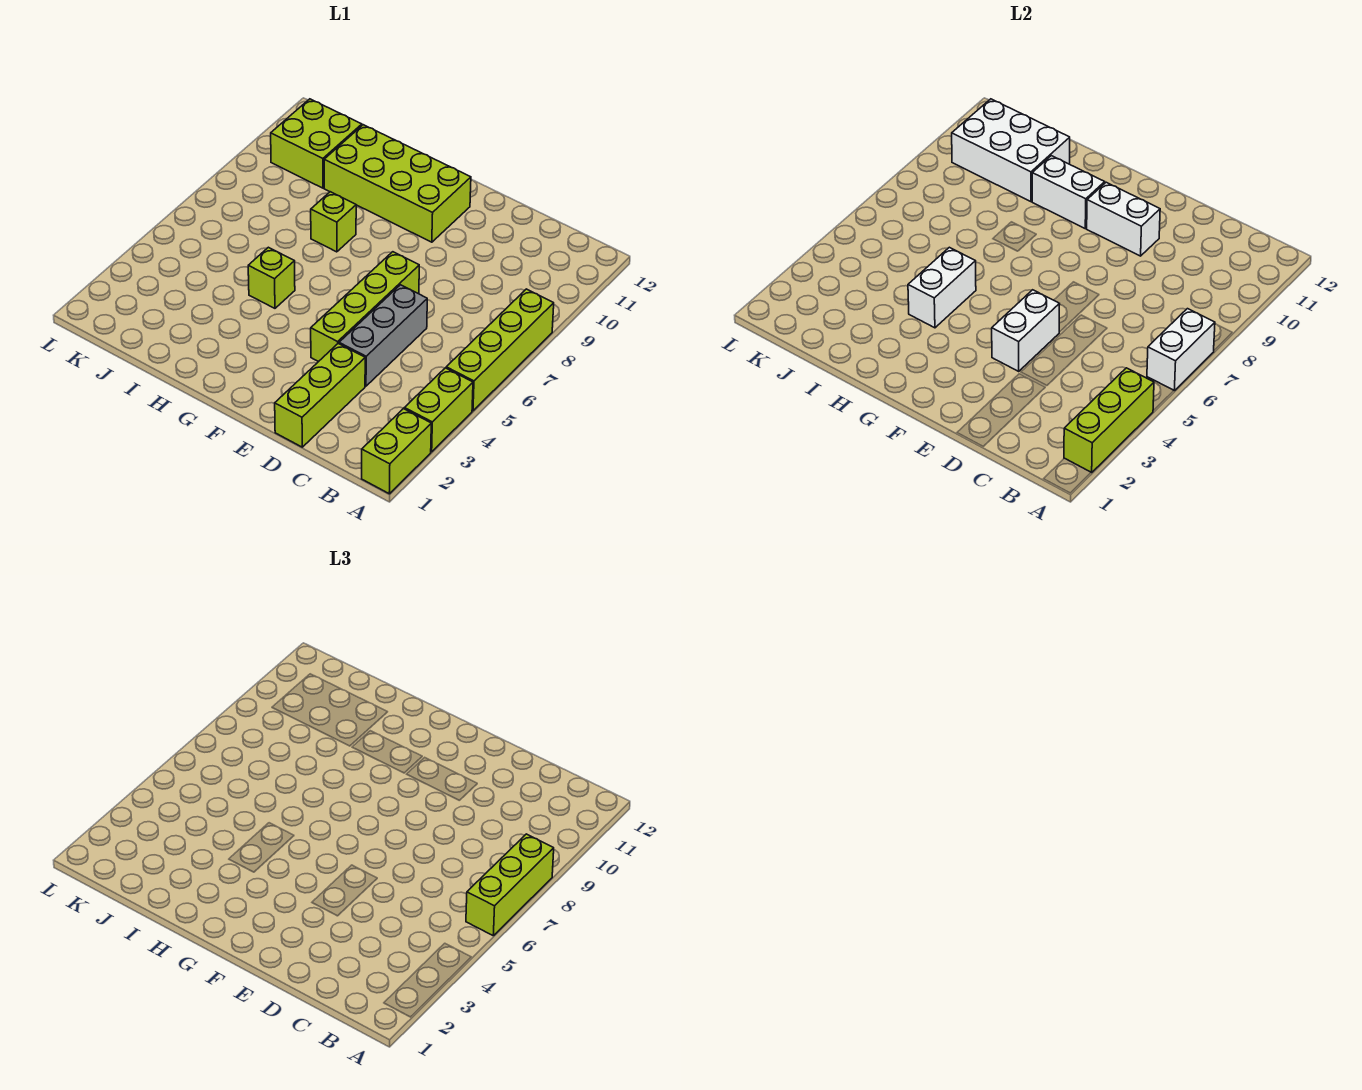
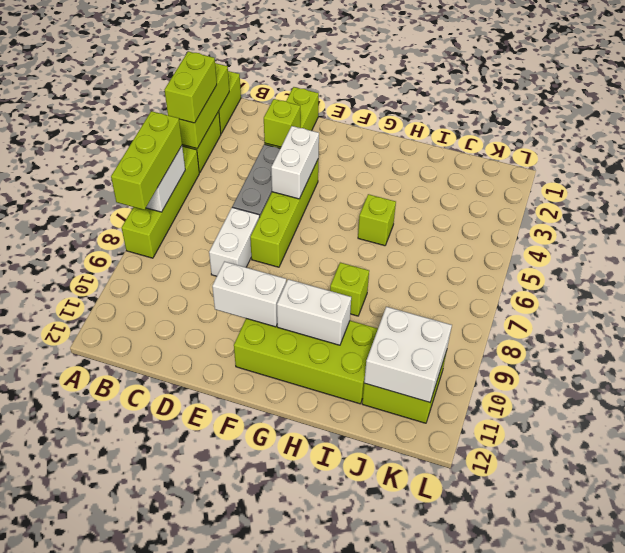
none -> lime brick A3:A4 level 3
none -> lime brick D3 level 2
white brick H4:H5 level 2 -> white brick D7:D8 level 1
white brick I10:K11 level 2 -> white brick J10:K11 level 2

